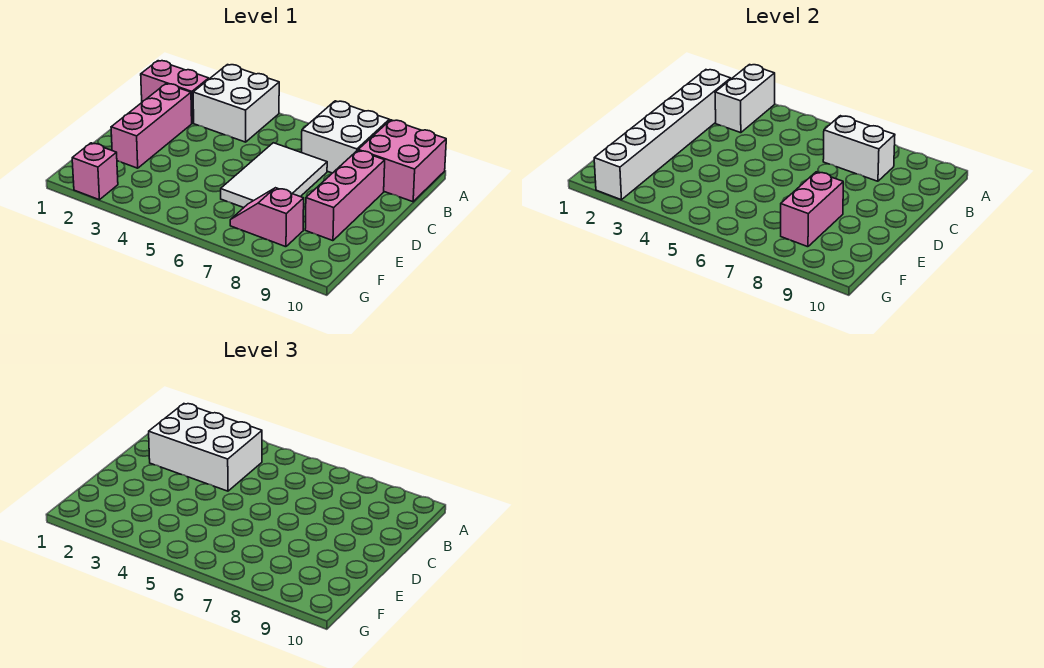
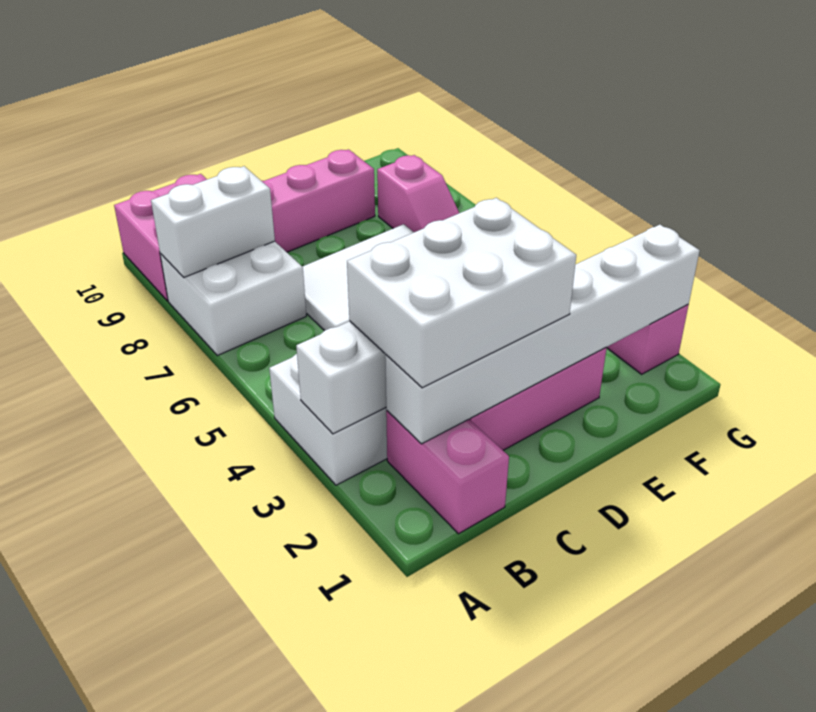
white brick B2:C4 level 3 -> white brick B2:D3 level 3
white brick B7:B8 level 2 -> white brick A8:B8 level 2
pink brick E8:F8 level 2 -> none

